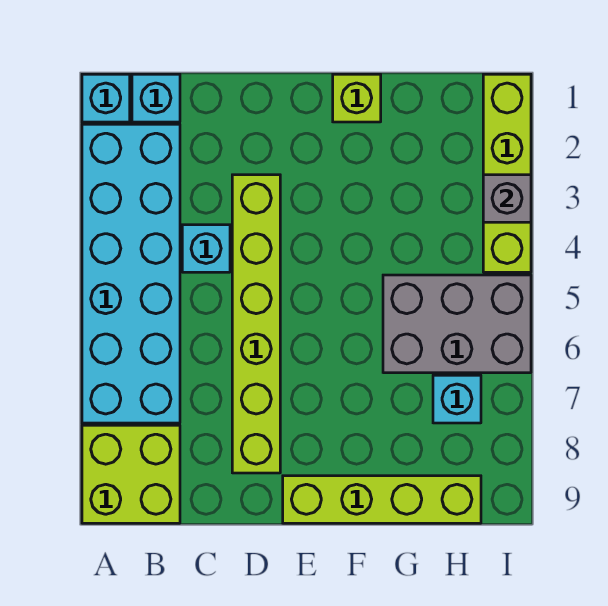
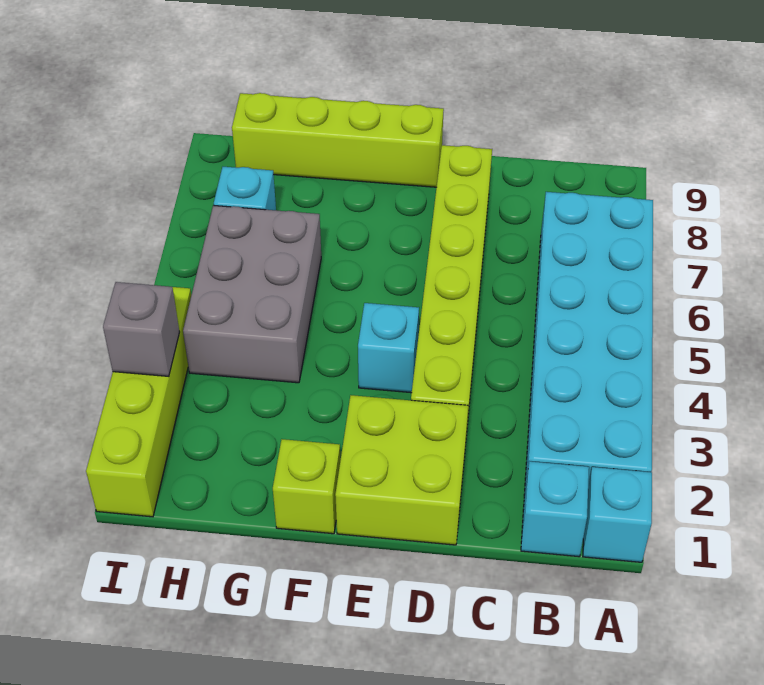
lime brick A8:B9 level 1 -> lime brick D1:E2 level 1
cyan brick C4 level 1 -> cyan brick E4 level 1
grey brick G5:I6 level 1 -> grey brick G4:H6 level 1

